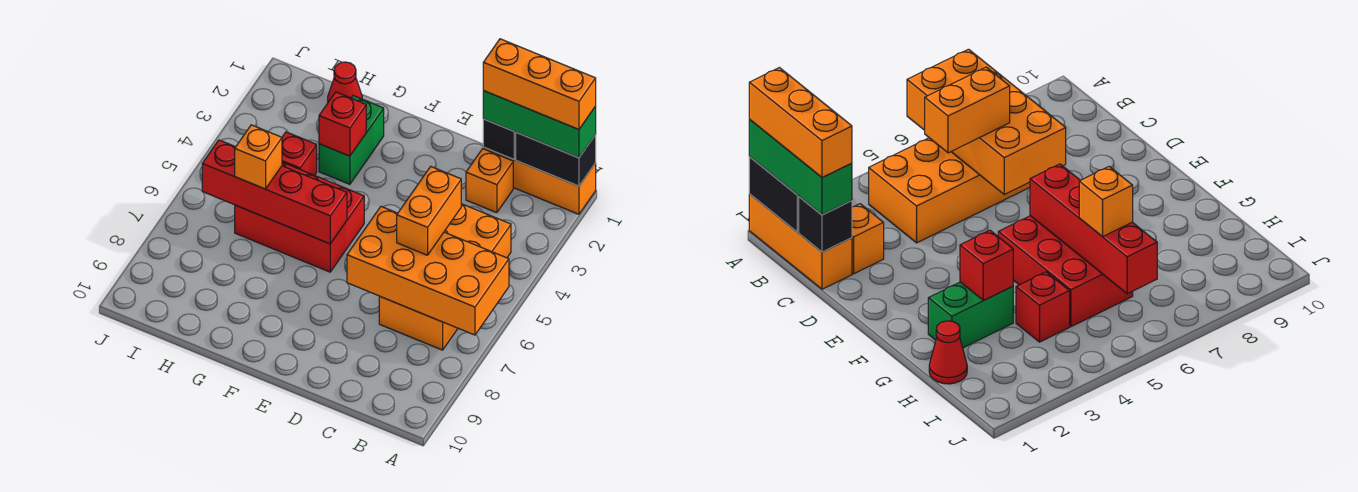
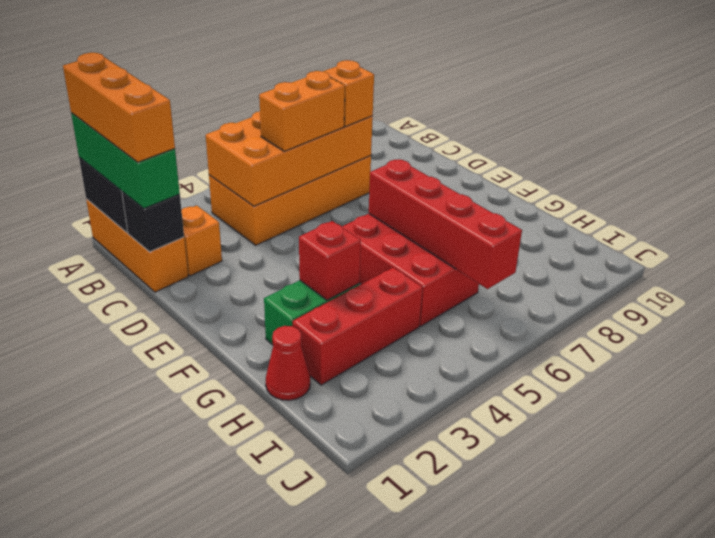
orange brick A6:D7 level 2 -> orange brick B4:C7 level 2
red brick H4 level 1 -> red brick H2:H4 level 1
orange brick H6 level 3 -> orange brick C7 level 3

